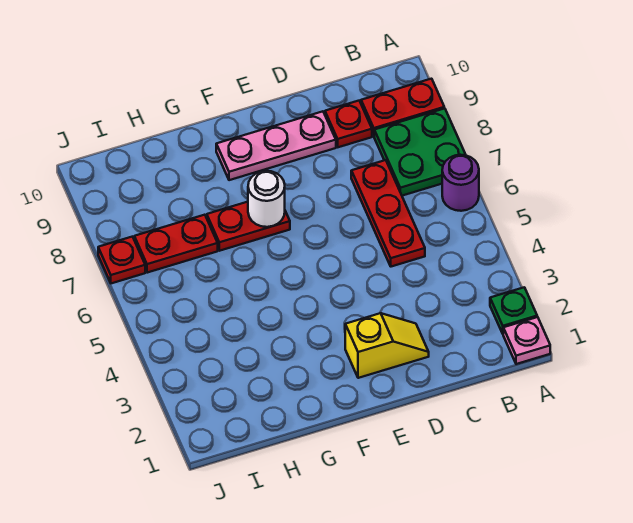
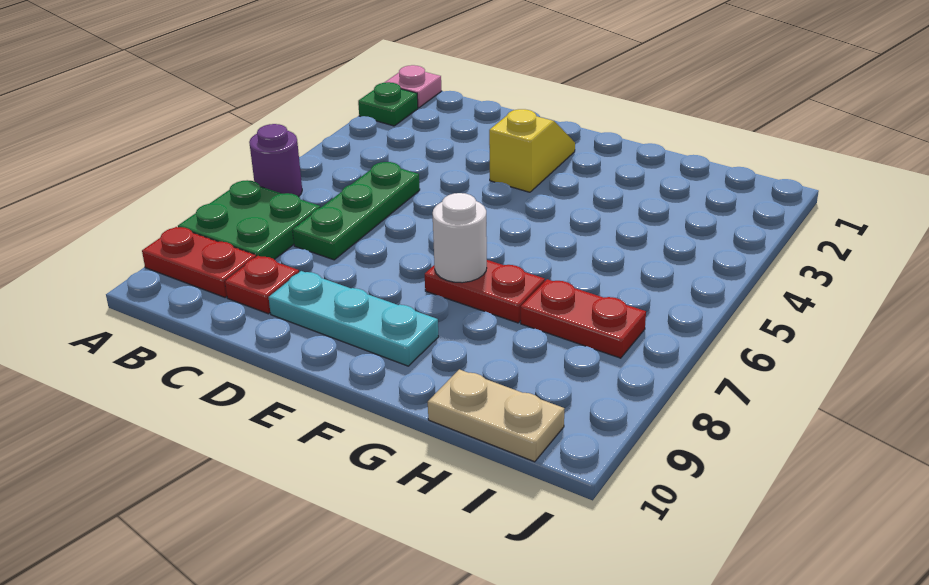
red plate C5:C7 level 1 -> green plate C5:C7 level 1
yellow slope D2:E2 level 1 top E -> yellow slope E2:E3 level 1 top 3
pink plate D9:F9 level 1 -> cyan plate D9:F9 level 1
none -> tan plate H10:I10 level 1
red plate J7 level 1 -> none

